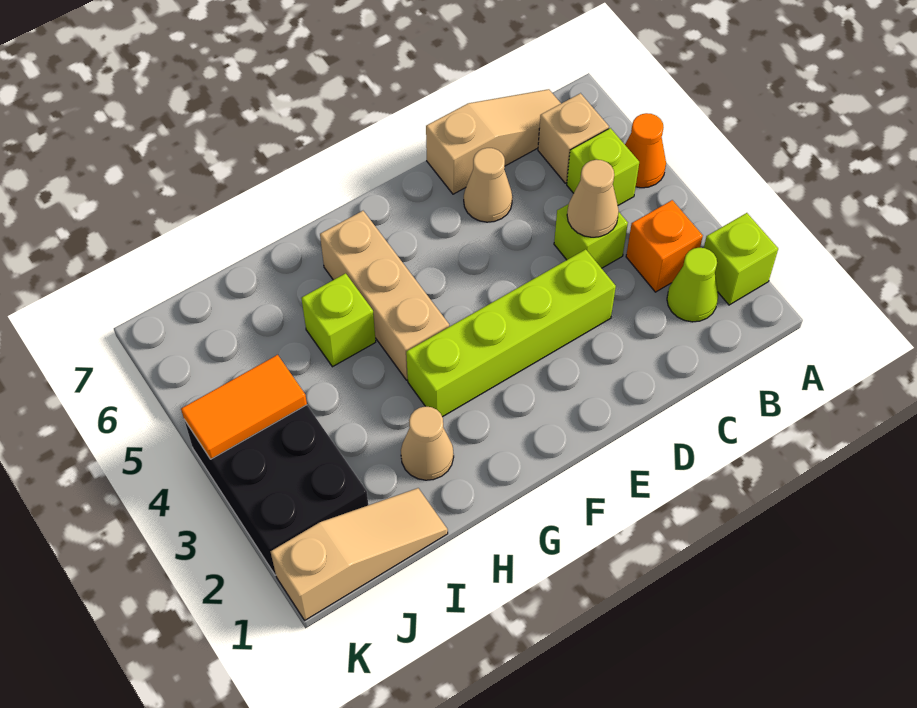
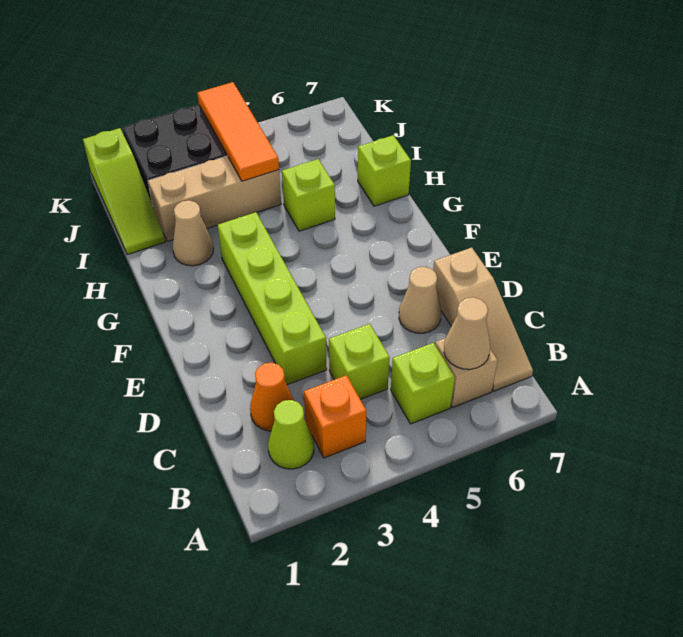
lime brick A2 level 1 -> lime brick H7 level 1
orange cone A5 level 1 -> orange cone C2 level 1
tan cone C4 level 2 -> tan cone B6 level 2
tan brick G4:G6 level 1 -> tan brick I2:I4 level 1
tan slope I1:K1 level 1 top K -> lime slope I1:K1 level 1 top K
orange tile J4:K4 level 2 -> orange tile I4:K4 level 2

